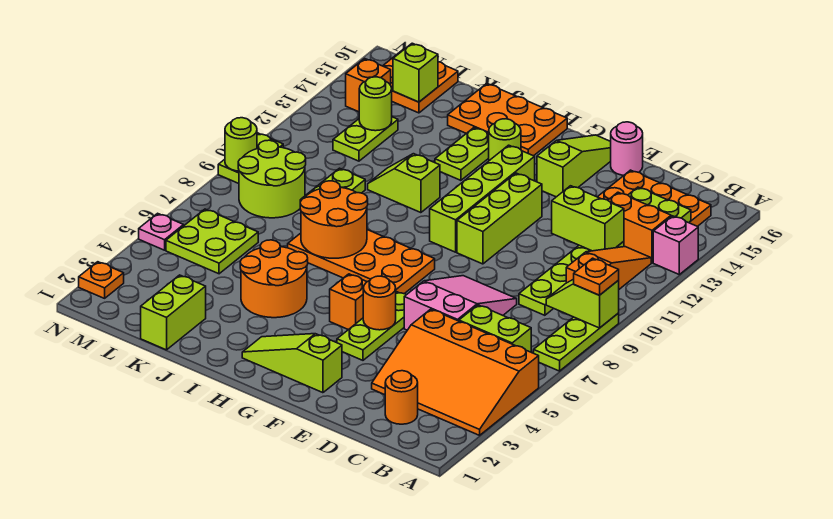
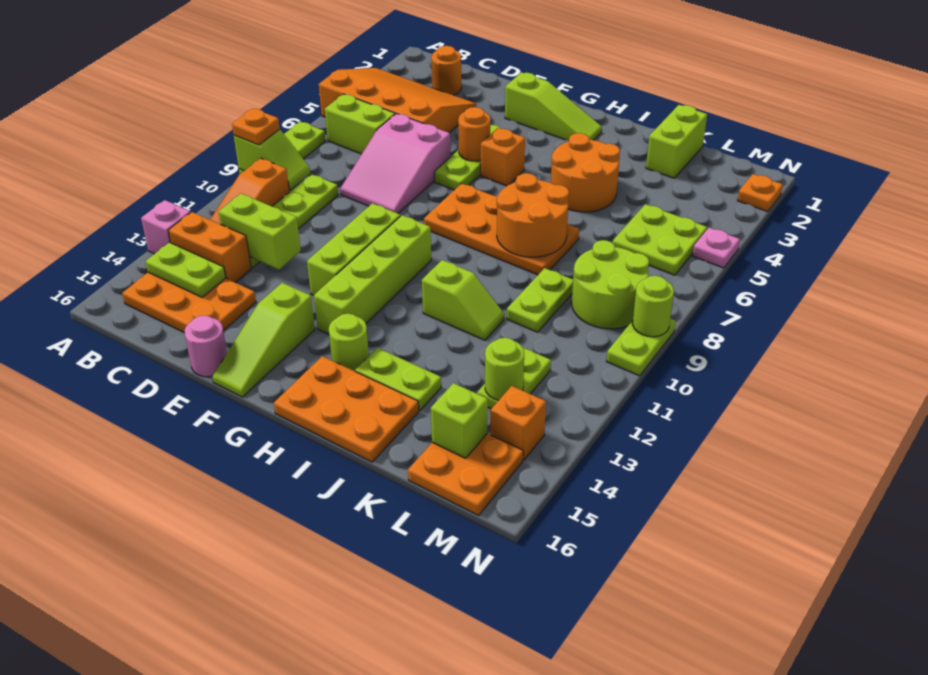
lime plate I13:I14 level 1 -> lime plate I14:J14 level 1

